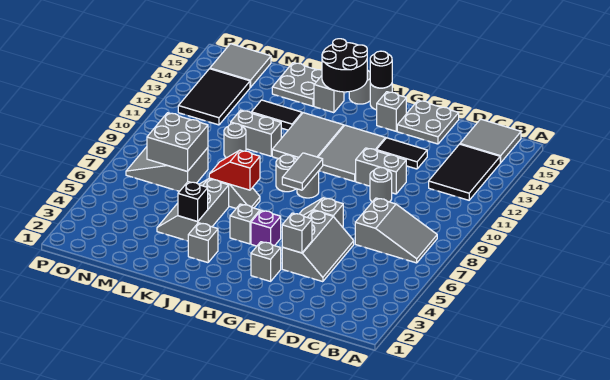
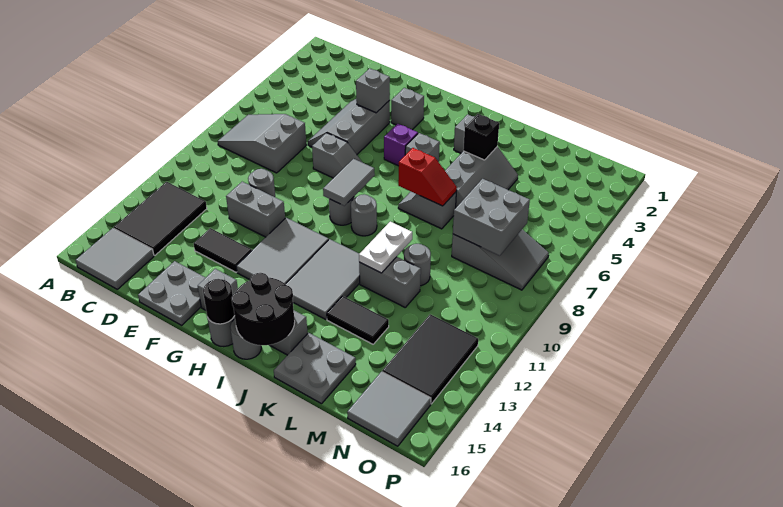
none -> white plate K10:K11 level 2

